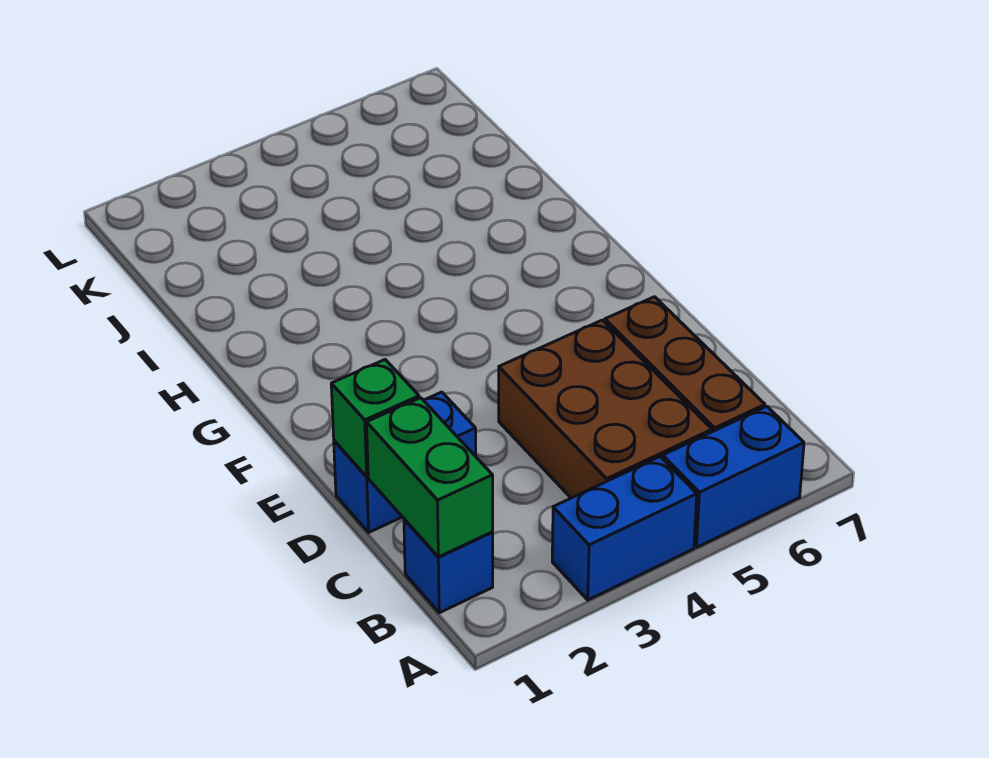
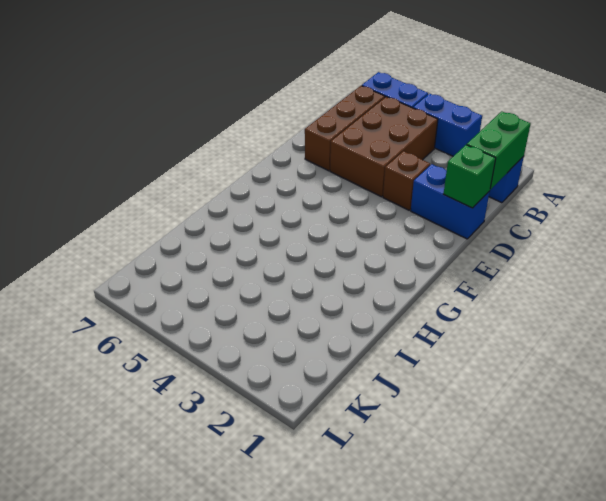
none -> brown brick D3 level 1

